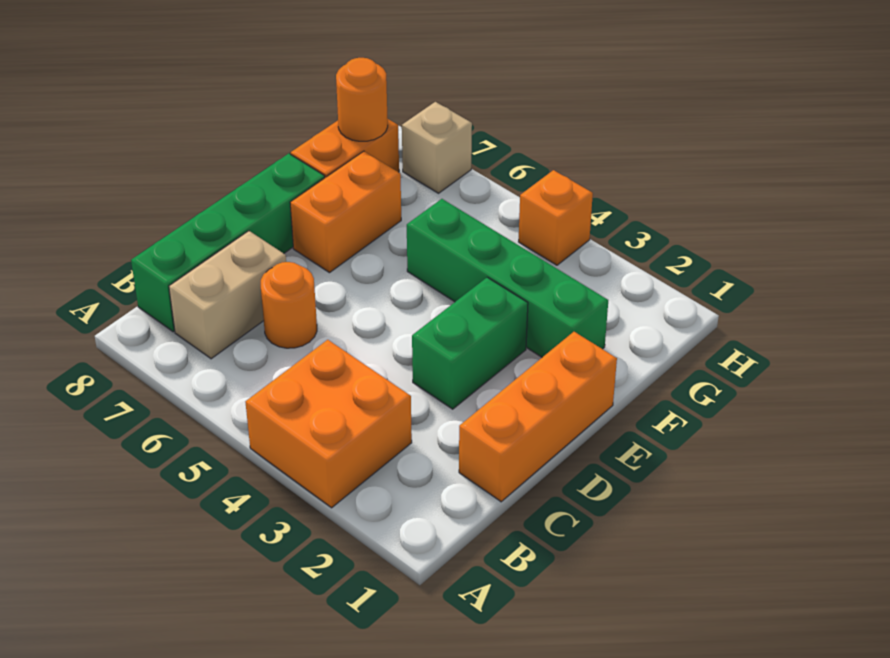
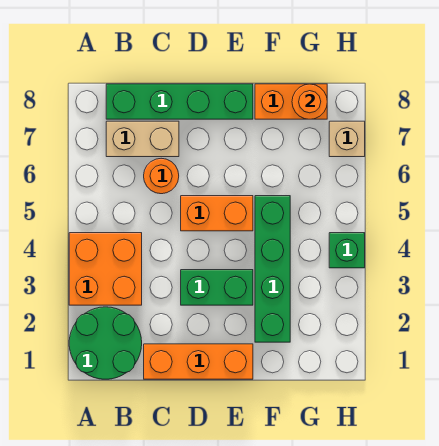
none -> green round brick A1:B2 level 1
orange brick E7:F7 level 1 -> orange brick D5:E5 level 1
orange brick H4 level 1 -> green brick H4 level 1

